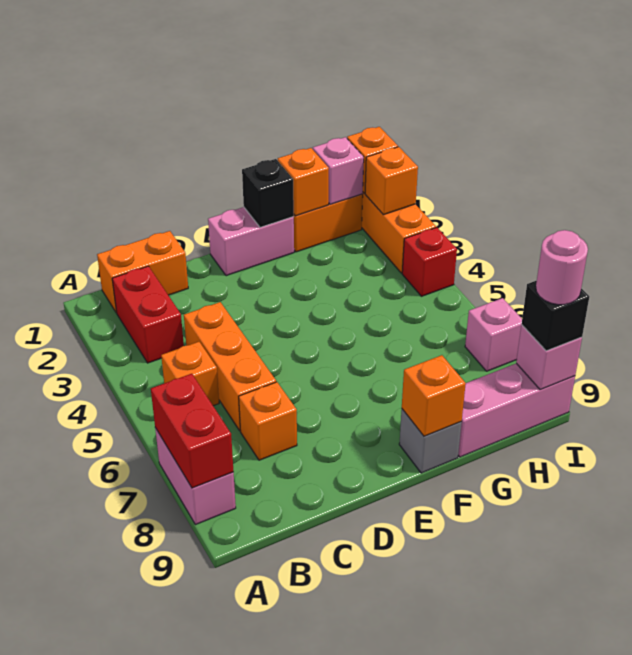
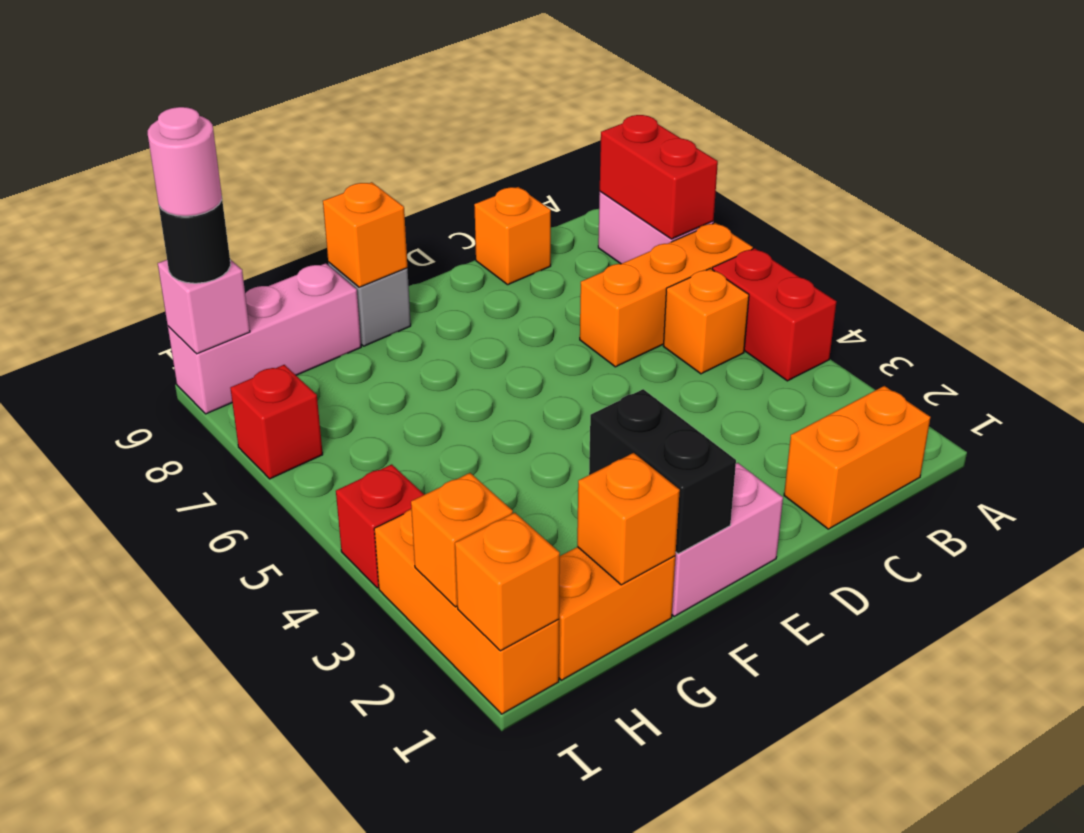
red brick B2:B3 level 1 -> red brick A4:A5 level 1
orange brick C4:C6 level 1 -> orange brick A6:C6 level 1
orange brick C7 level 1 -> orange brick C9 level 1
black brick F1 level 2 -> black brick F1:F2 level 2
pink brick H1 level 2 -> none
pink brick I7 level 1 -> red brick I7 level 1
black brick I9 level 3 -> black round brick I9 level 3

